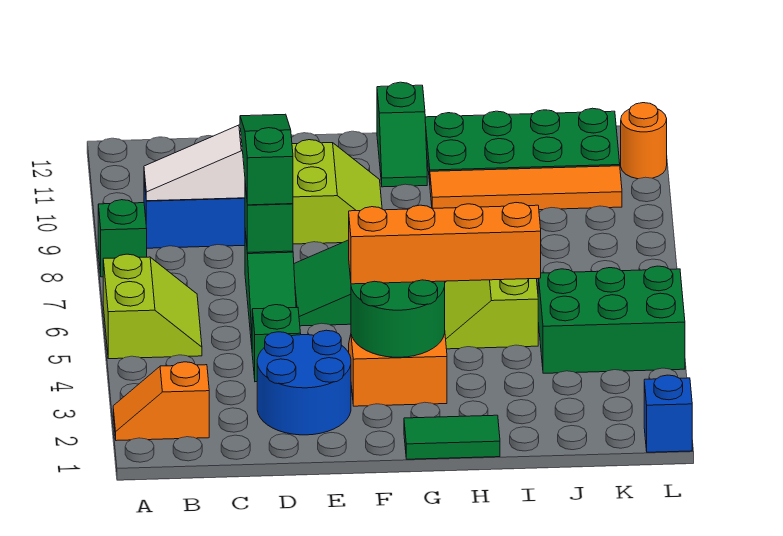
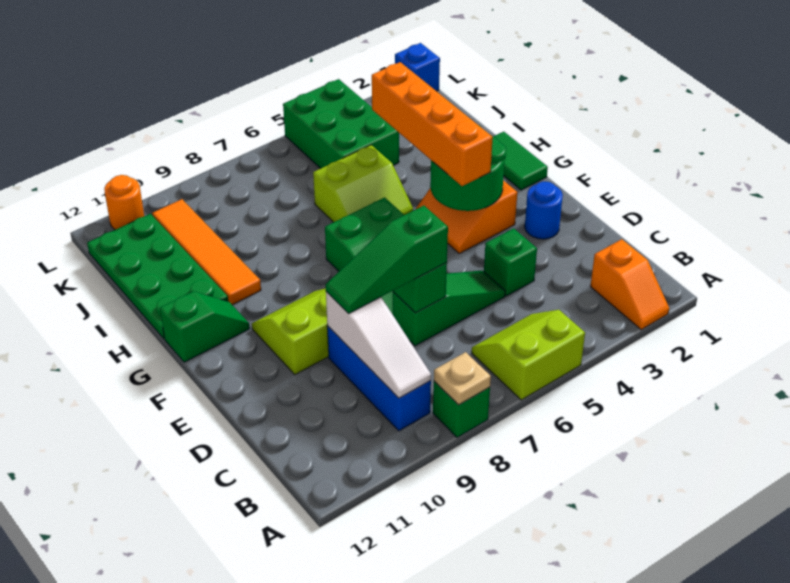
none -> tan plate A8 level 2
blue round brick D2:E3 level 1 -> blue round brick E2 level 1

